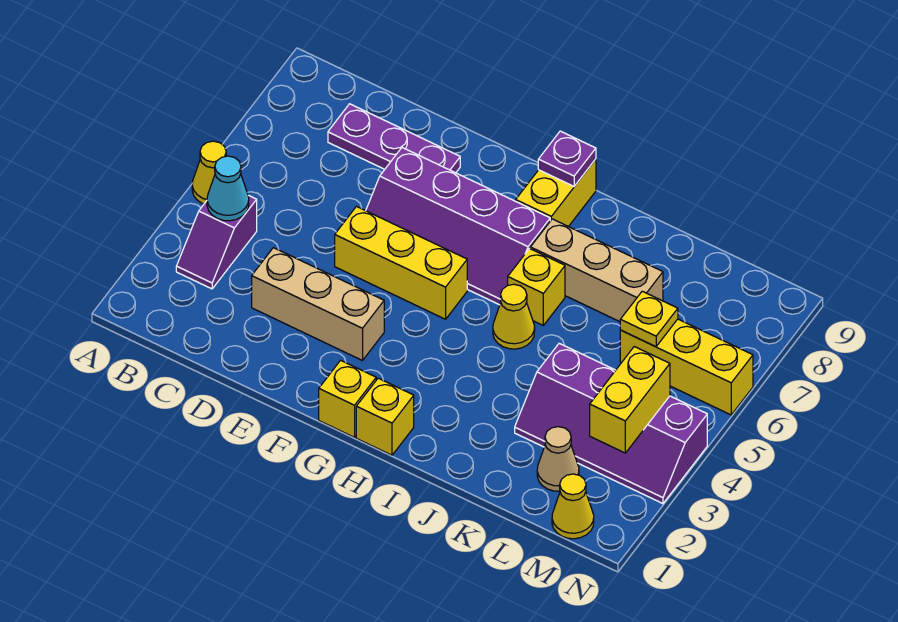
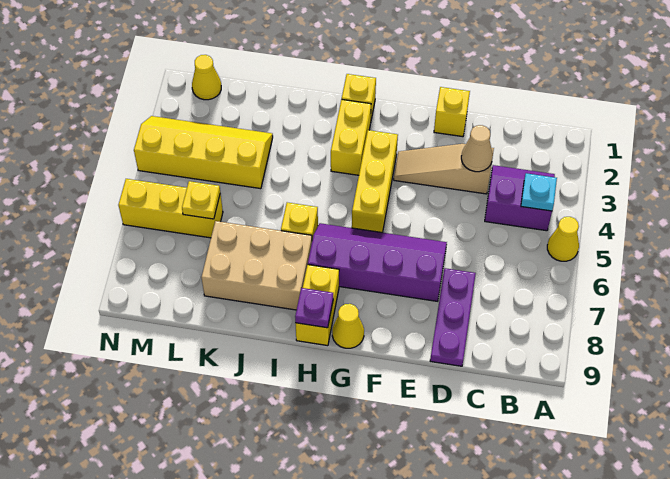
purple slope B3:B4 level 1 top 4 -> purple slope B3:C4 level 1 top 4
cyan cone B4 level 2 -> cyan plate B4 level 2
purple plate C8:E8 level 1 -> purple plate D7:D9 level 1
tan brick D3:F3 level 1 -> tan slope D3:F3 level 1 top D
yellow brick E5:G5 level 1 -> yellow brick G3:G5 level 1
yellow brick G1 level 1 -> yellow brick E1 level 1
yellow cone I5 level 1 -> yellow cone G9 level 1
tan brick I7:K7 level 1 -> tan brick I7:K8 level 1
purple slope K3:N4 level 1 top 4 -> yellow slope K3:N4 level 1 top 4
tan cone L2 level 1 -> tan cone D3 level 2
yellow brick M3:M4 level 2 -> yellow brick H2:H3 level 1

